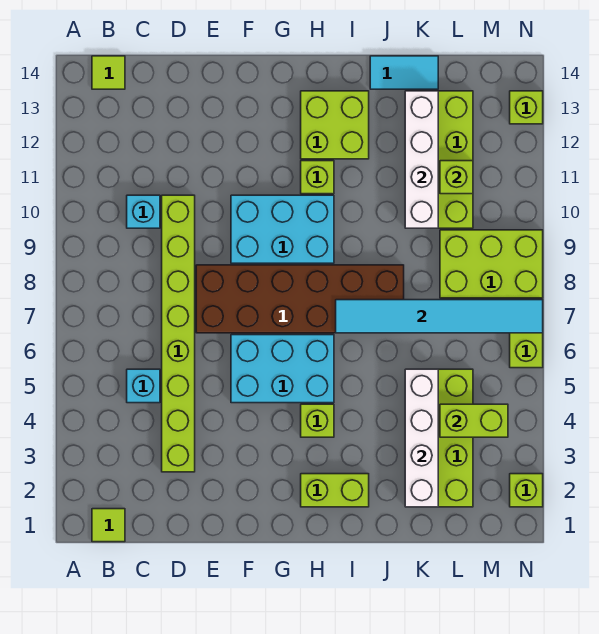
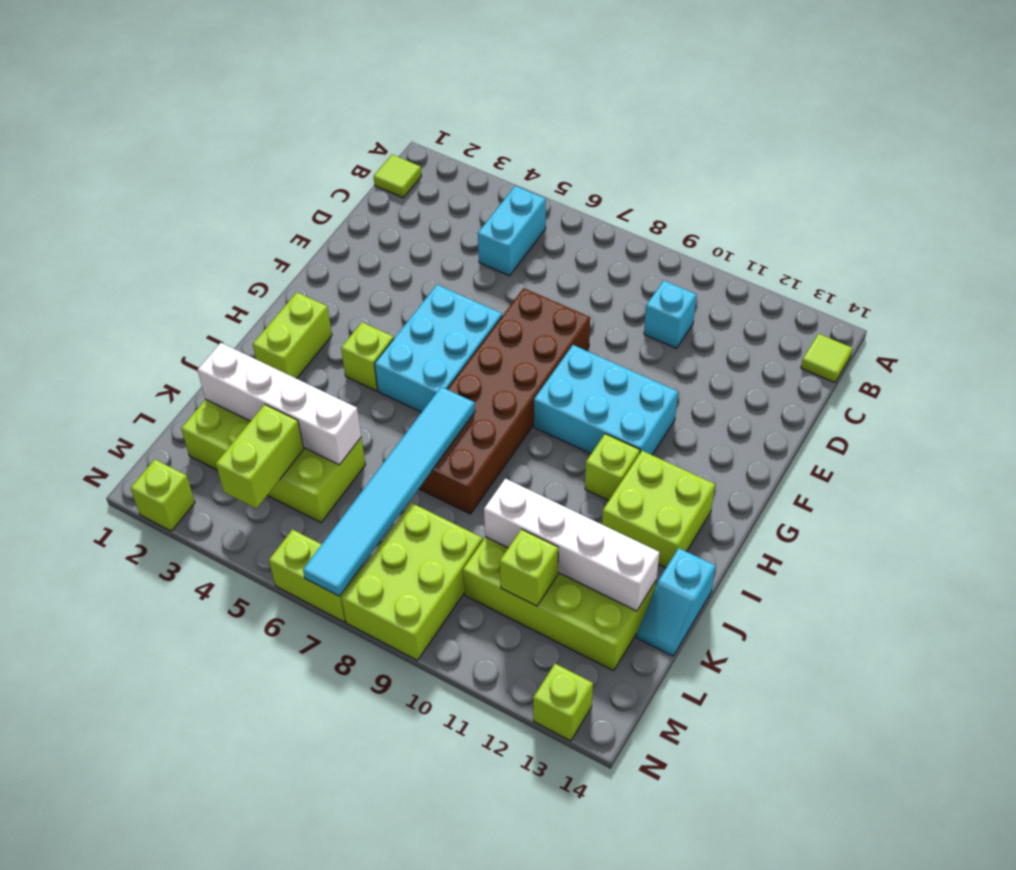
cyan brick C5 level 1 -> cyan brick B5:C5 level 1
lime brick D3:D10 level 1 -> none
cyan brick F9:H10 level 1 -> cyan brick F9:G11 level 1
cyan tile J14:K14 level 1 -> cyan slope J14:K14 level 1 top J

